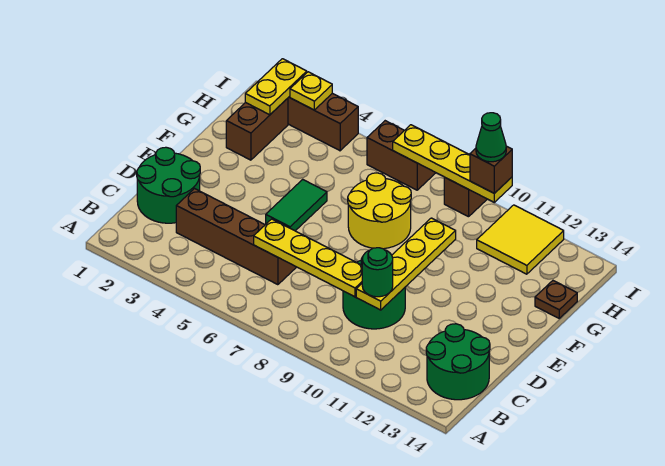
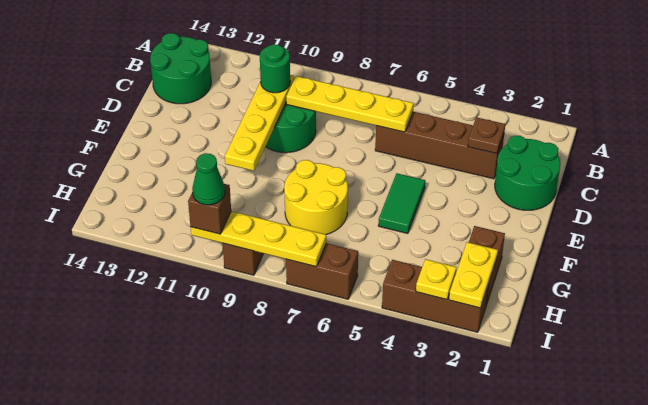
brown plate G14 level 1 -> brown plate C3 level 2
yellow tile H11:I12 level 1 -> none

